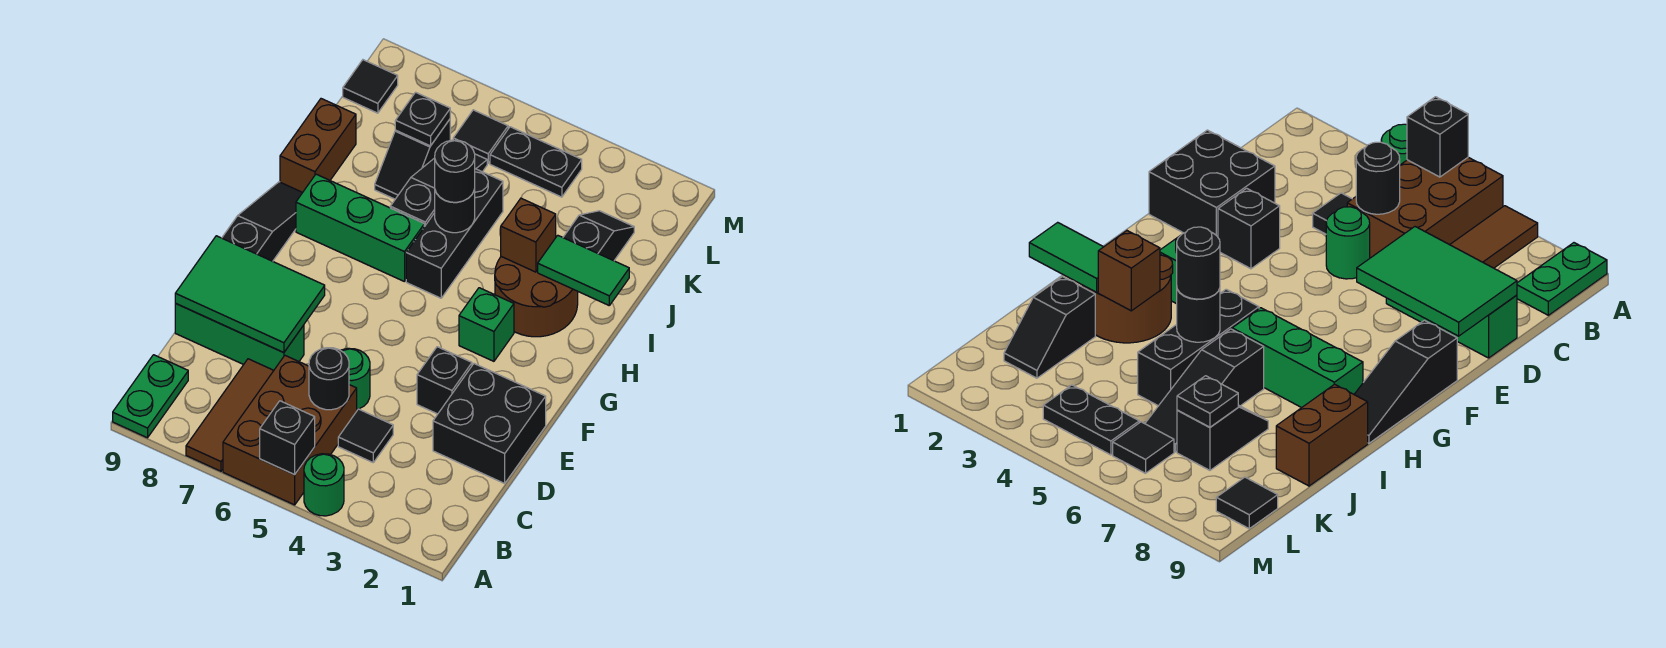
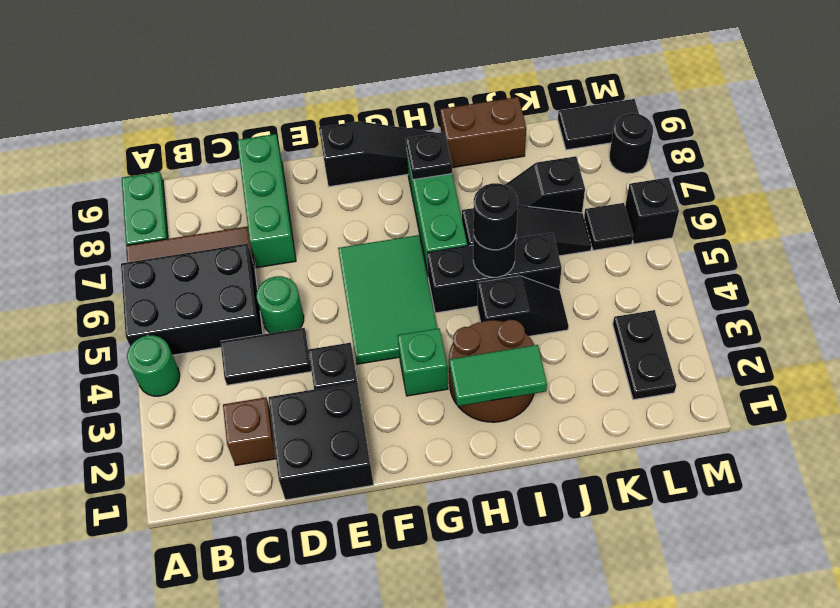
brown brick A5:C6 level 1 -> black brick A5:C6 level 1
black brick A5 level 2 -> black brick M6 level 1
green plate A9:B9 level 1 -> green plate A8:A9 level 1
black tile C4 level 1 -> black tile C4:D4 level 1
black round brick C5 level 2 -> black round brick M8 level 1
green tile D7:E9 level 2 -> green tile F4:G6 level 1
green tile I1:I2 level 2 -> green tile H2:I2 level 2
brown brick I3 level 2 -> brown brick C2 level 1
black slope J2:K2 level 1 top J -> black slope I4:J4 level 1 top I
black plate K7 level 2 -> black plate H8 level 2
black plate L4:L5 level 1 -> black plate L2:L3 level 1
black tile L9 level 1 -> black tile L9:M9 level 1

